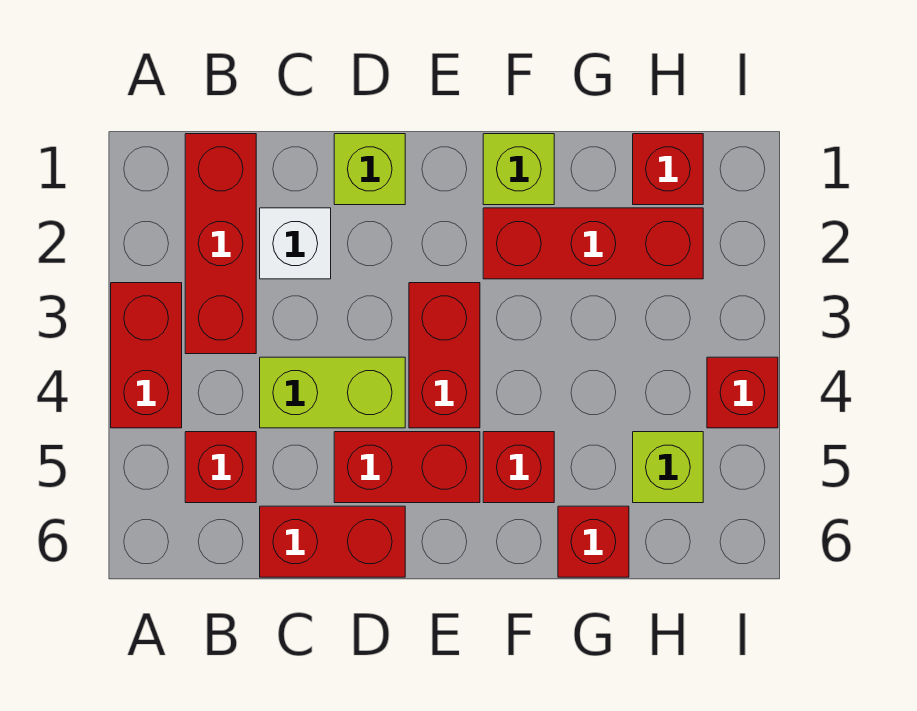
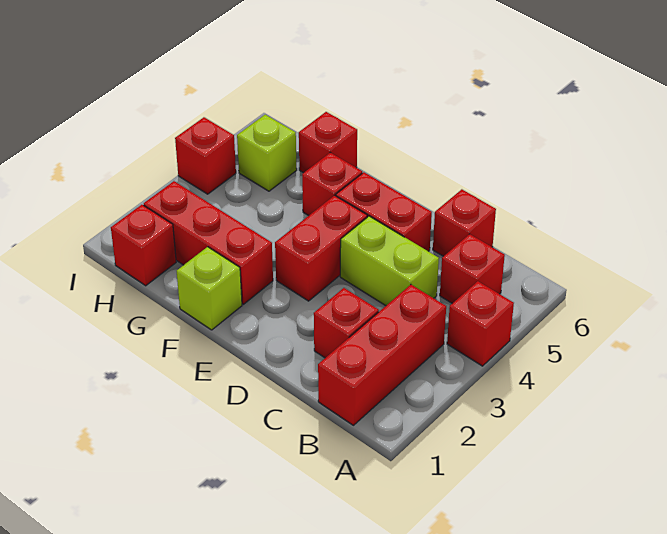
red brick A3:A4 level 1 -> red brick A4 level 1
white brick C2 level 1 -> red brick C2 level 1
red brick C6:D6 level 1 -> red brick C6 level 1
lime brick D1 level 1 -> none

